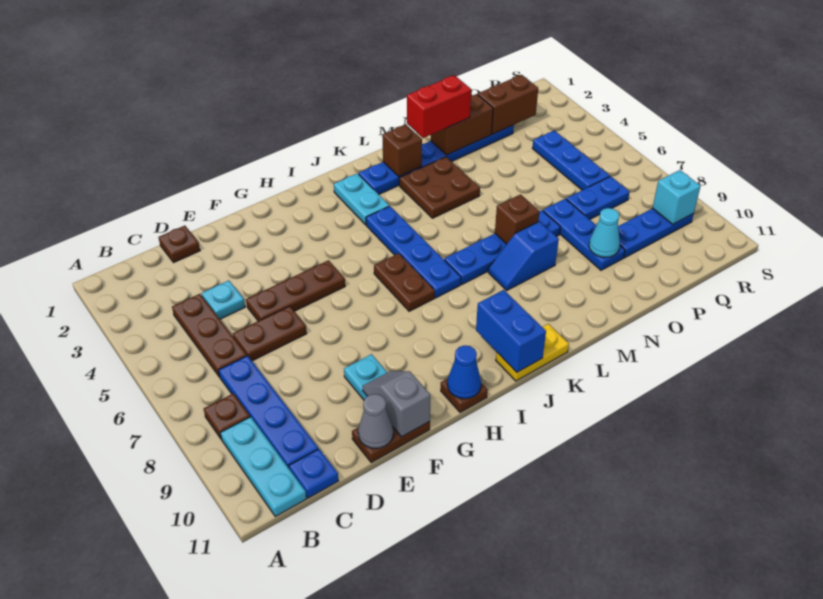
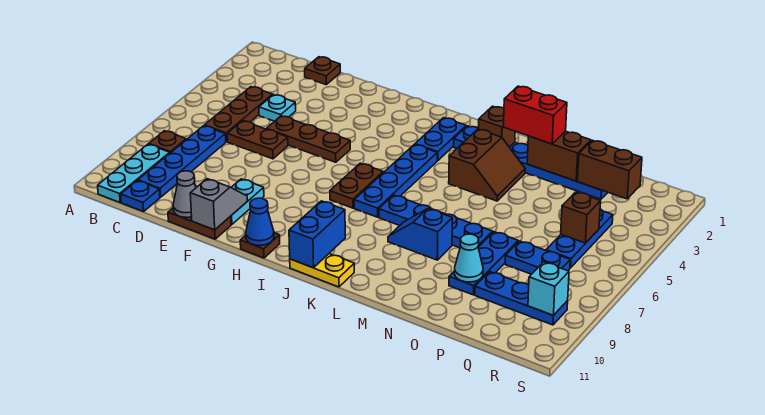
cyan plate J2:J3 level 1 -> blue plate J2:J3 level 1
brown plate L3:M4 level 1 -> brown slope L3:M4 level 1 top L
brown brick M7 level 2 -> brown brick Q5 level 2

